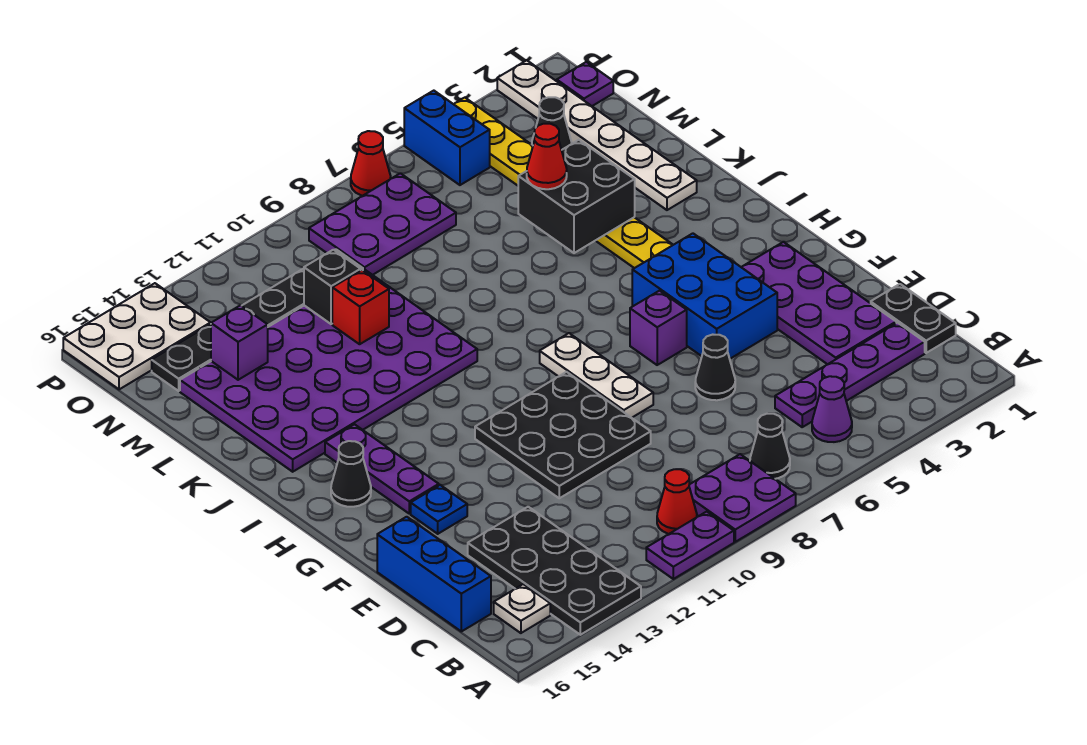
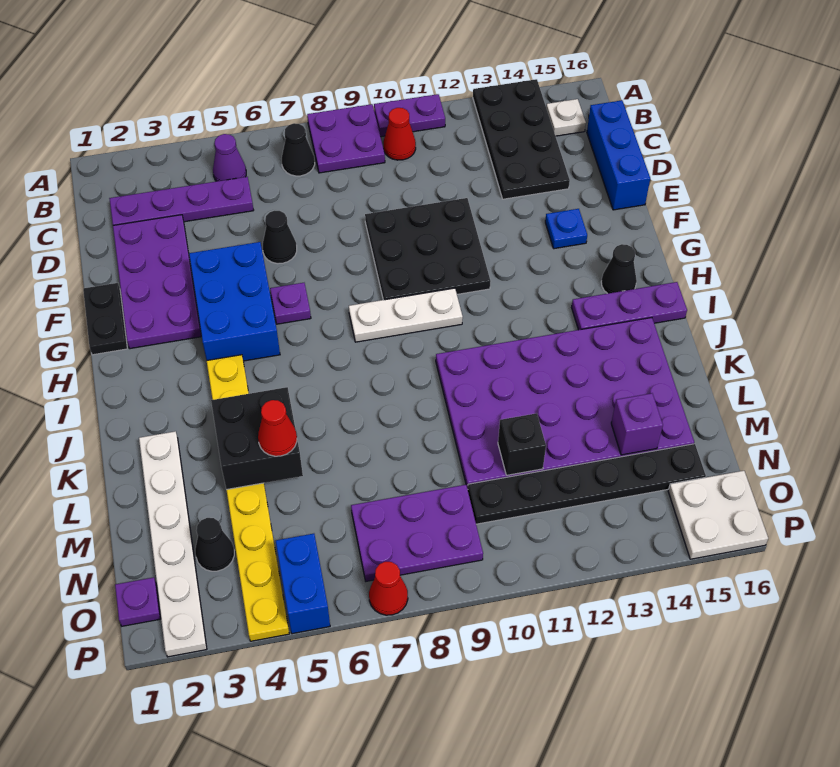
black plate C1:D1 level 1 -> black plate F1:G1 level 1
white plate F8:H8 level 1 -> white plate H8:H10 level 1
purple brick G6 level 1 -> purple plate G6 level 1
purple plate G14:I14 level 1 -> purple plate I14:I16 level 1
red brick L11 level 2 -> none
white plate O14:P16 level 1 -> white plate O15:P16 level 1

